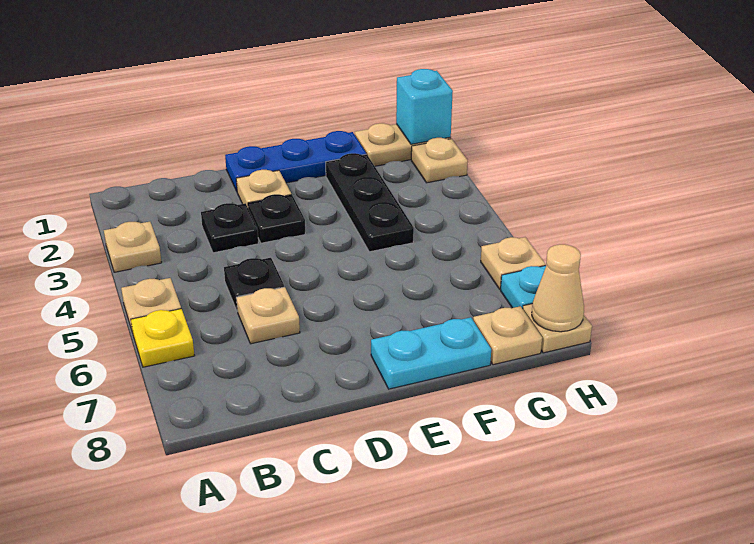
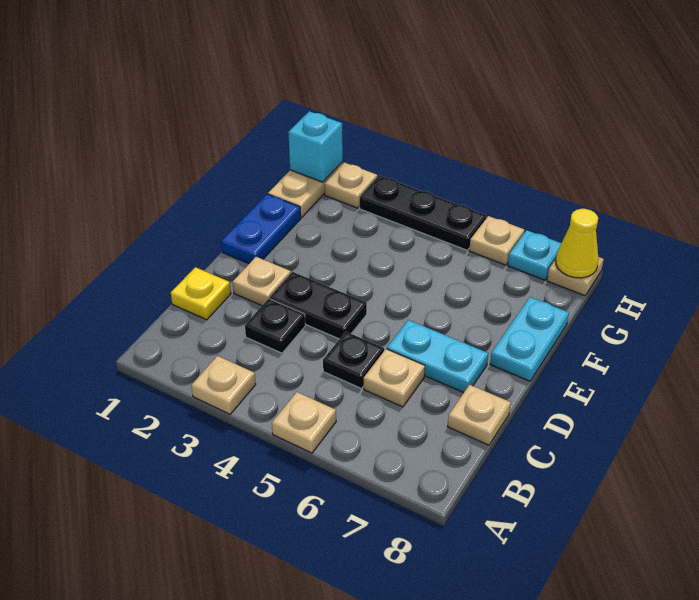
yellow plate A6 level 1 -> yellow plate C1 level 1
blue plate D1:F1 level 1 -> blue plate E1:F1 level 1
black plate D3 level 1 -> black plate D3:D4 level 1
none -> cyan plate D6:D7 level 1
black plate F2:F4 level 1 -> black plate H3:H5 level 1
tan plate G8 level 1 -> tan plate C8 level 1
tan cone H8 level 2 -> yellow cone H8 level 2

